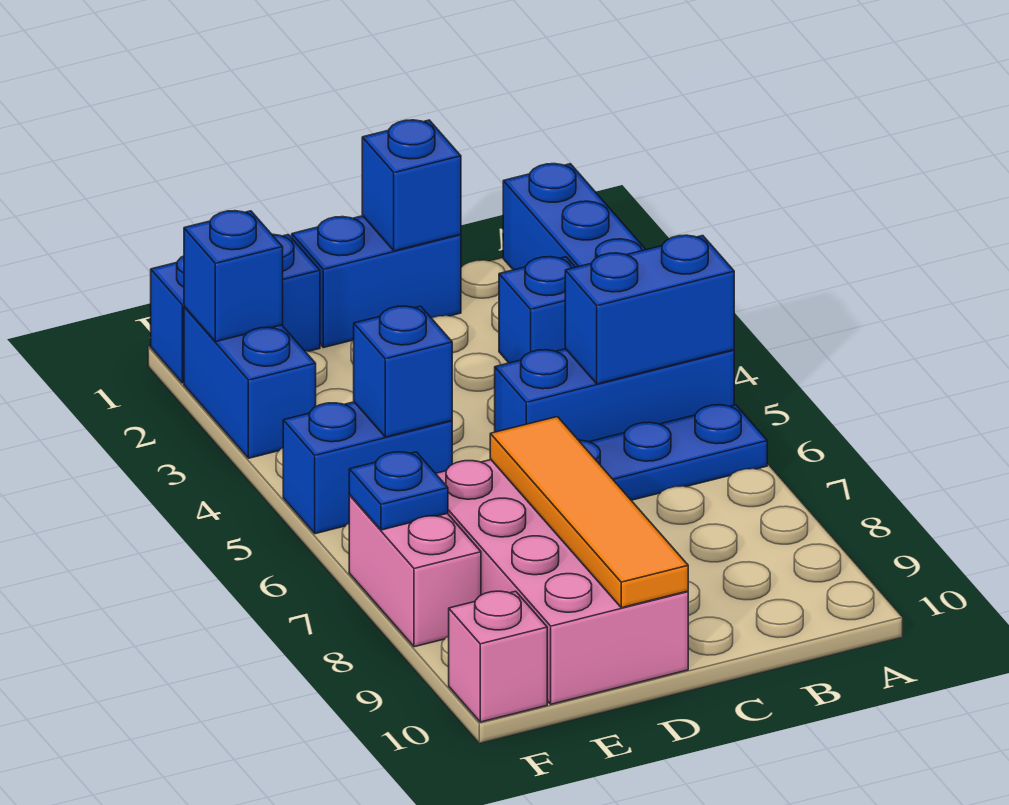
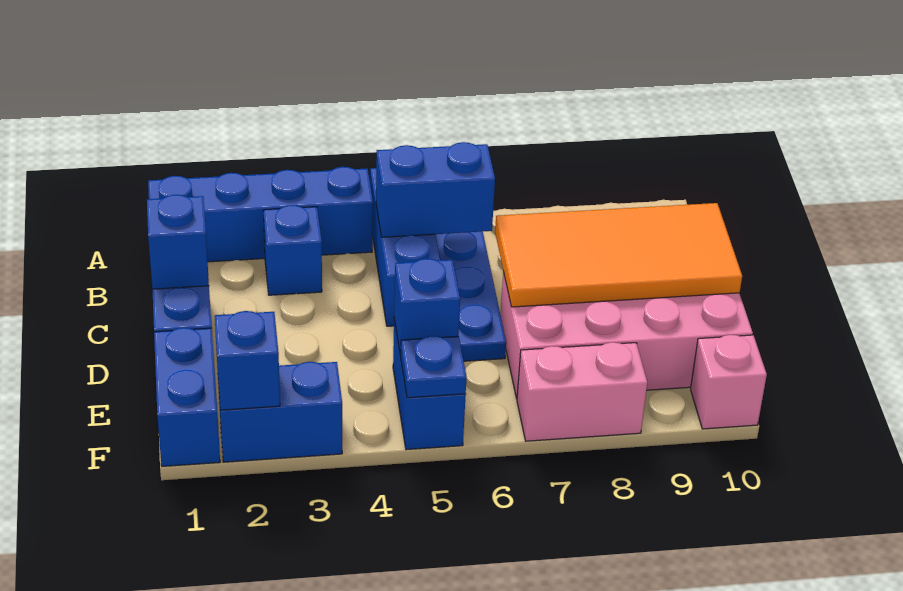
blue brick A5:B5 level 2 -> blue brick B5:B6 level 2
orange tile D7:D10 level 2 -> orange tile C7:D10 level 2
blue plate F7 level 2 -> blue plate F5 level 2

